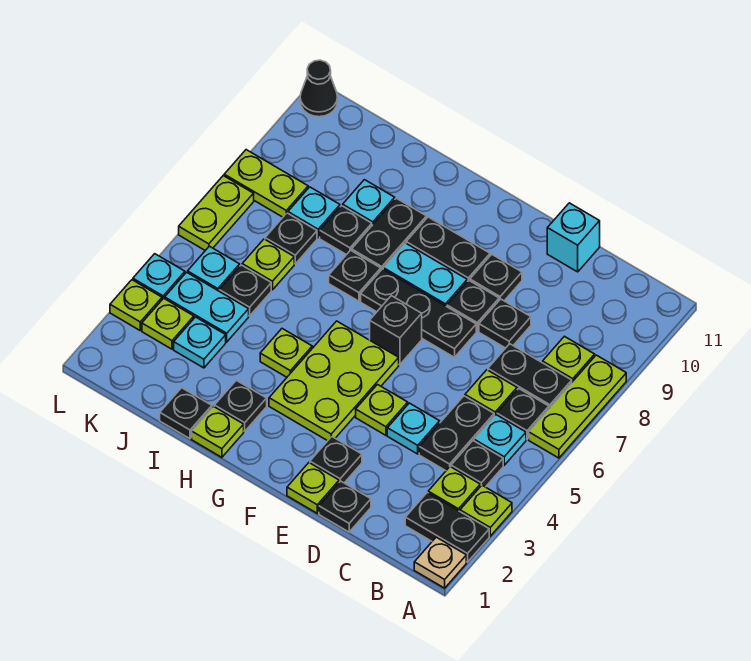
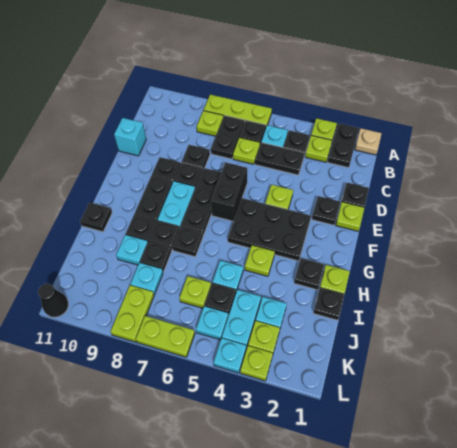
cyan plate D4 level 1 -> cyan plate I5 level 1
lime plate F3:G5 level 1 -> black plate F3:G5 level 1
black brick F6 level 1 -> black brick E6:F6 level 1
black plate J7 level 1 -> black plate H11 level 1

